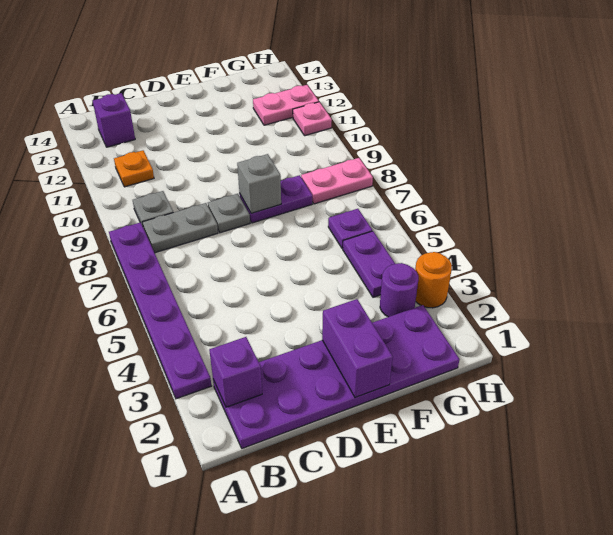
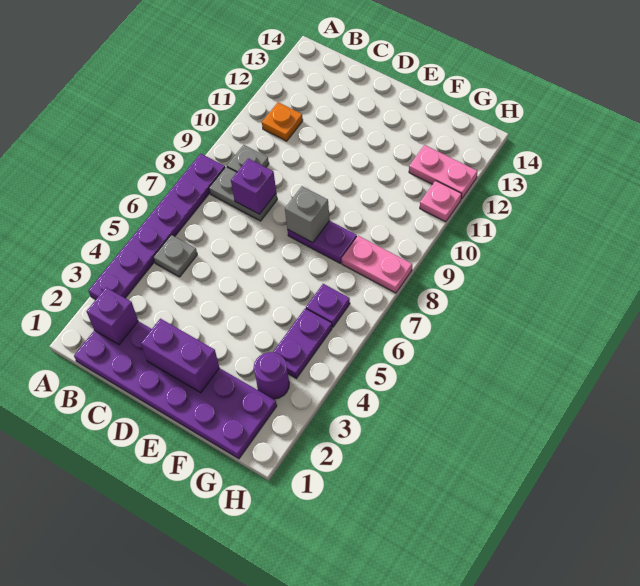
purple brick B13 level 1 -> purple brick C8 level 2
grey plate D8 level 1 -> grey plate B5 level 1
purple brick E1:E2 level 2 -> purple brick D2:E2 level 2
orange round brick H3 level 1 -> none

